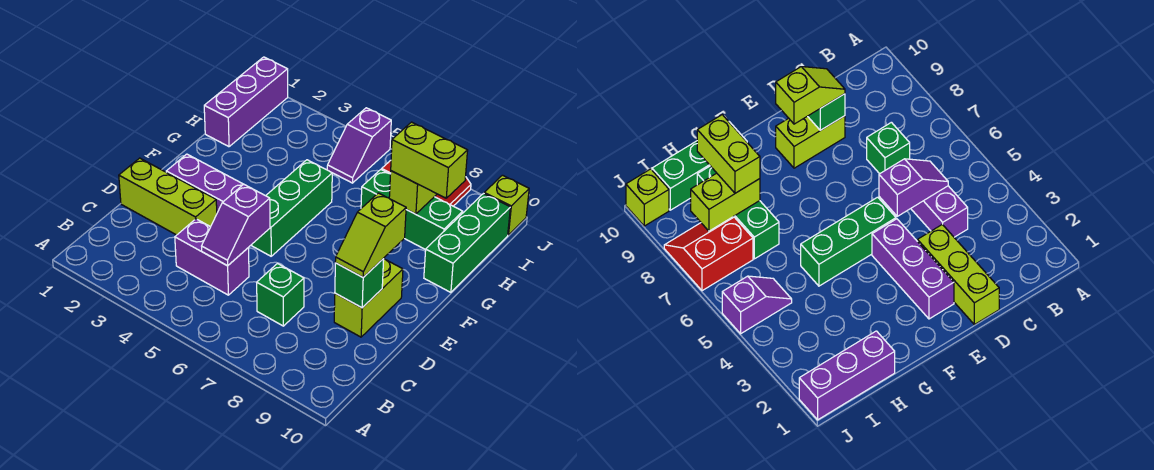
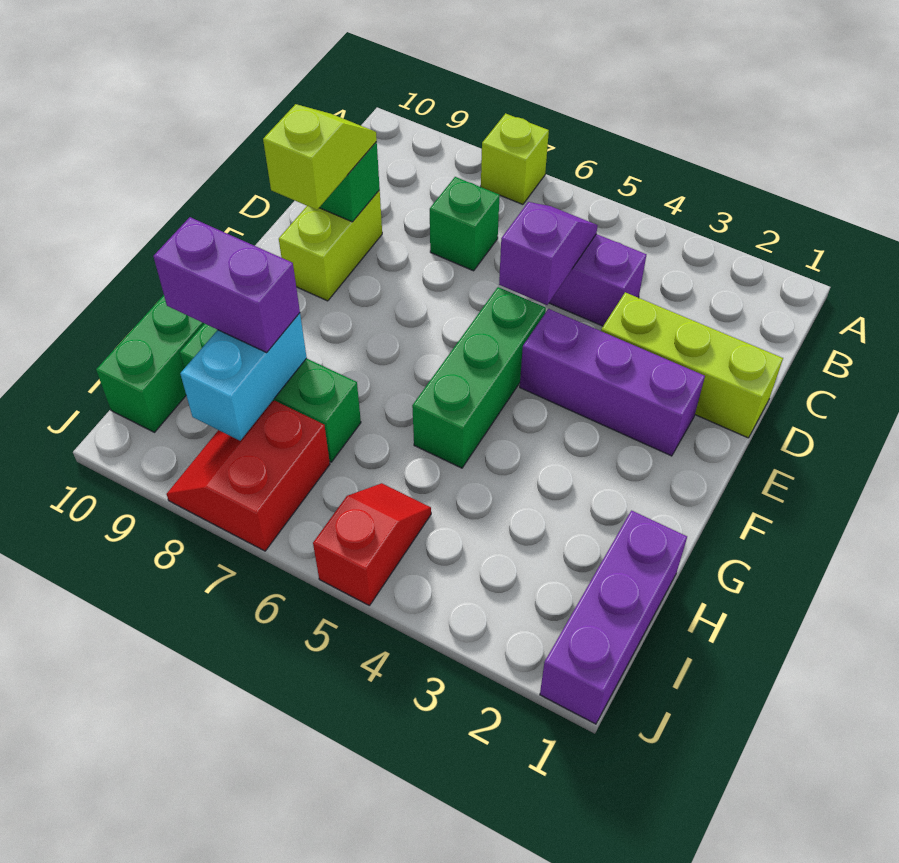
lime brick H8:I8 level 2 -> cyan brick H8:I8 level 2
lime brick H8:H9 level 3 -> purple brick H8:H9 level 3
purple slope I5:J5 level 1 top J -> red slope I5:J5 level 1 top J
lime brick J10 level 1 -> lime brick A7 level 1

